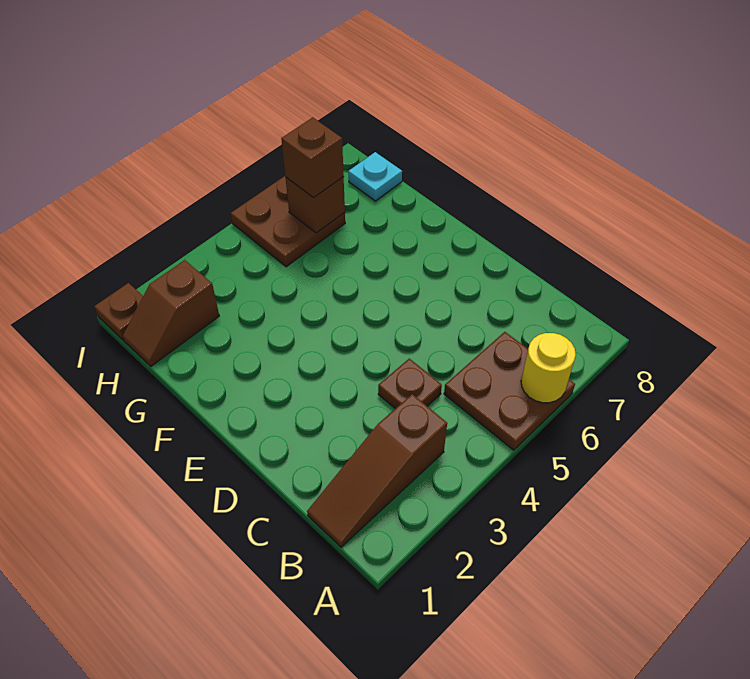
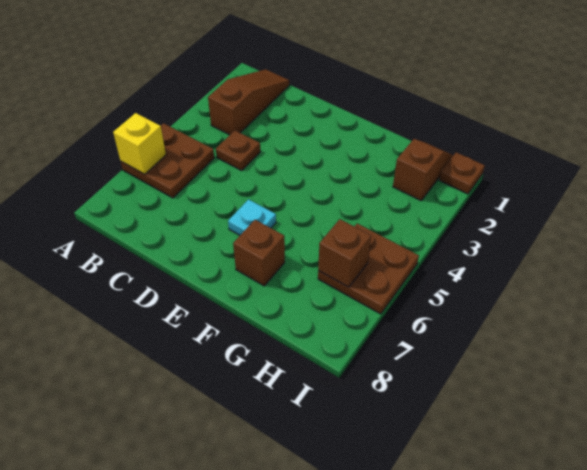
yellow round brick A6 level 2 -> yellow brick A6 level 2
brown brick H6 level 3 -> brown brick F7 level 1
cyan plate H8 level 1 -> cyan plate E6 level 1

